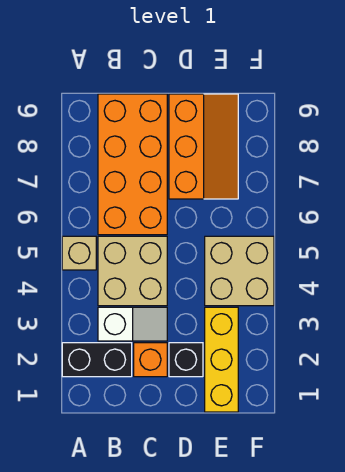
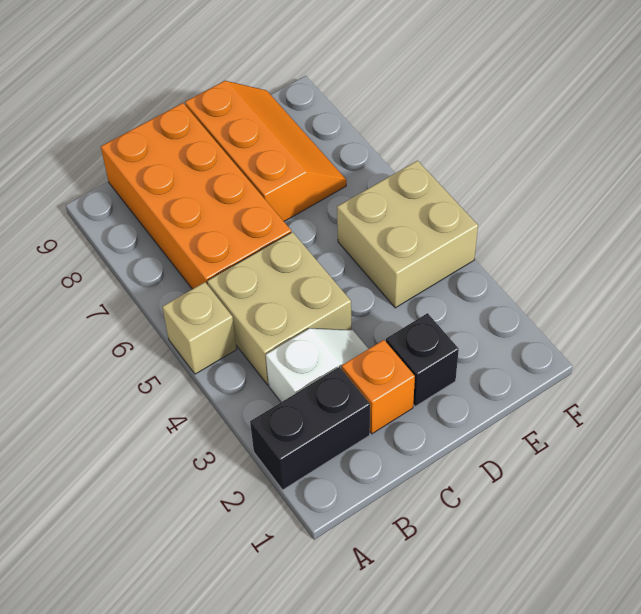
yellow brick E1:E3 level 1 -> none

